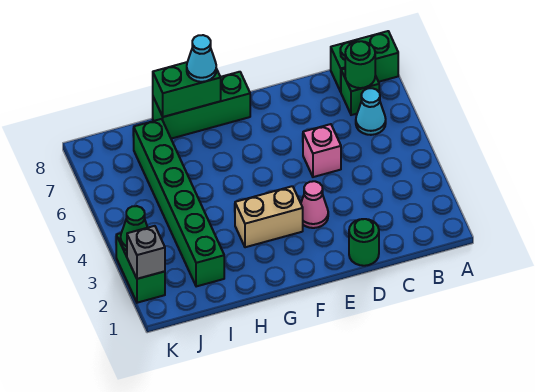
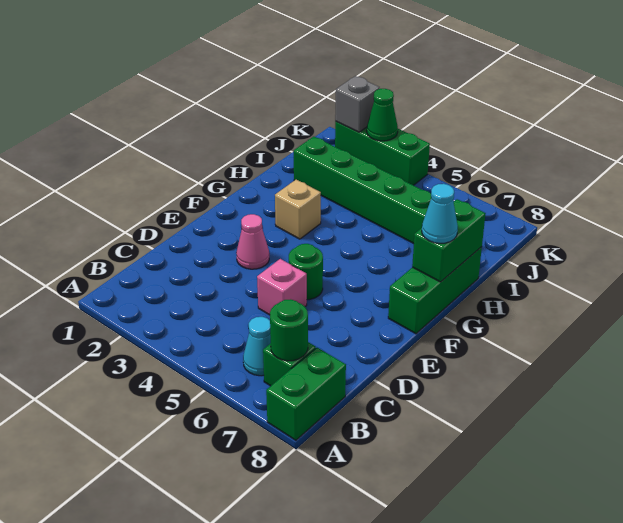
green round brick D1 level 1 -> green round brick E5 level 1
tan brick F3:G3 level 1 -> tan brick G3 level 1
green brick K2:K3 level 1 -> green brick K2:K4 level 1

